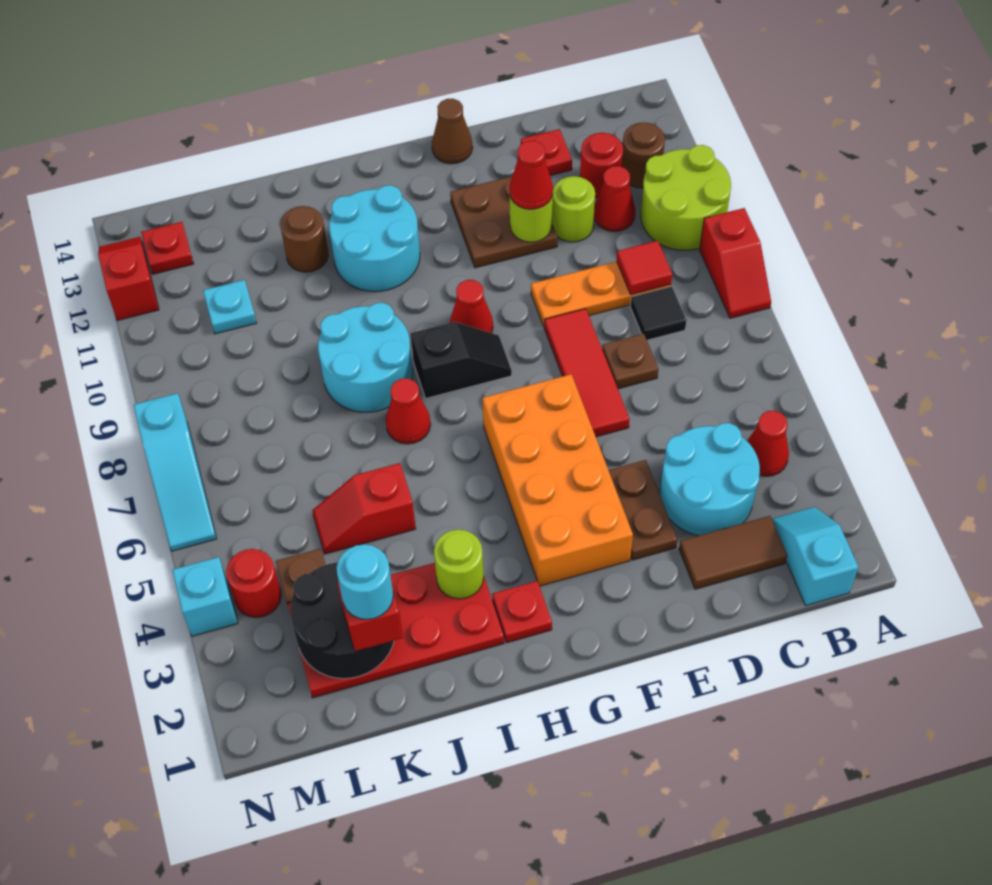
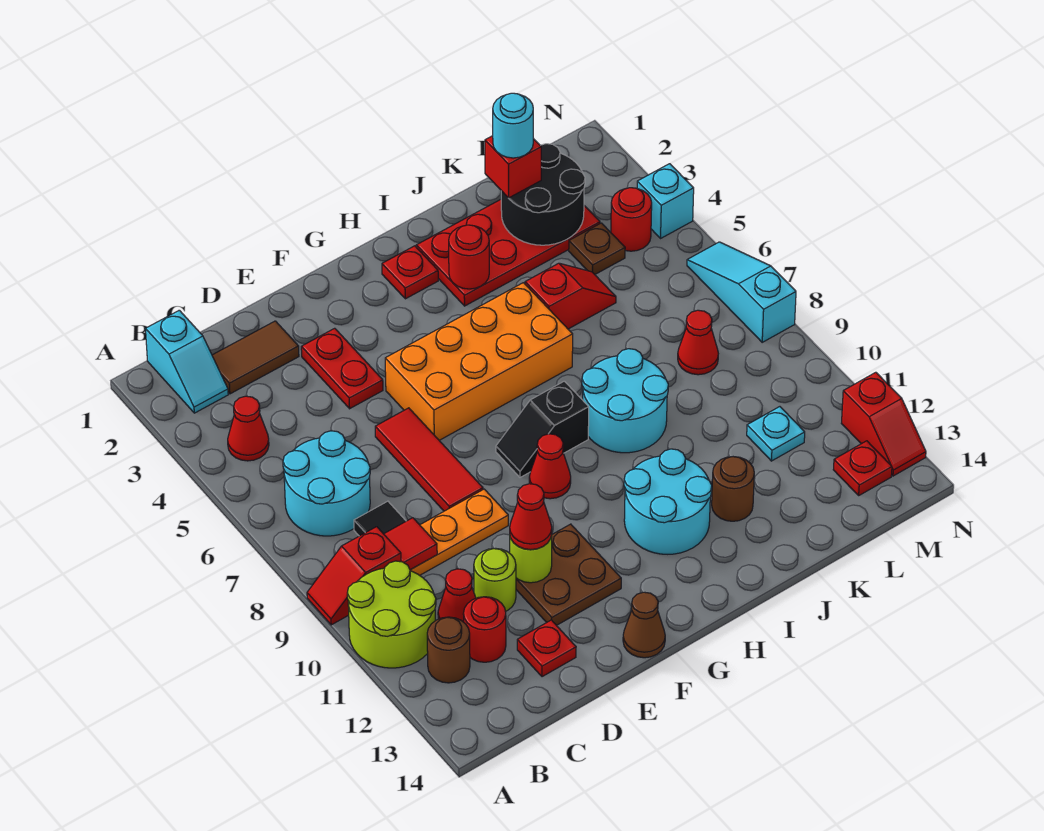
red slope A8:A9 level 1 top 9 -> red slope A9:B9 level 1 top B
cyan round brick C3:D4 level 1 -> cyan round brick B6:C7 level 1
brown plate D7 level 1 -> none
brown plate E3:E4 level 1 -> red plate E3:E4 level 1
orange brick F3:G6 level 1 -> orange brick F5:I6 level 1
lime round brick I3 level 2 -> red round brick I3 level 2
red cone I7 level 1 -> red cone L8 level 1

